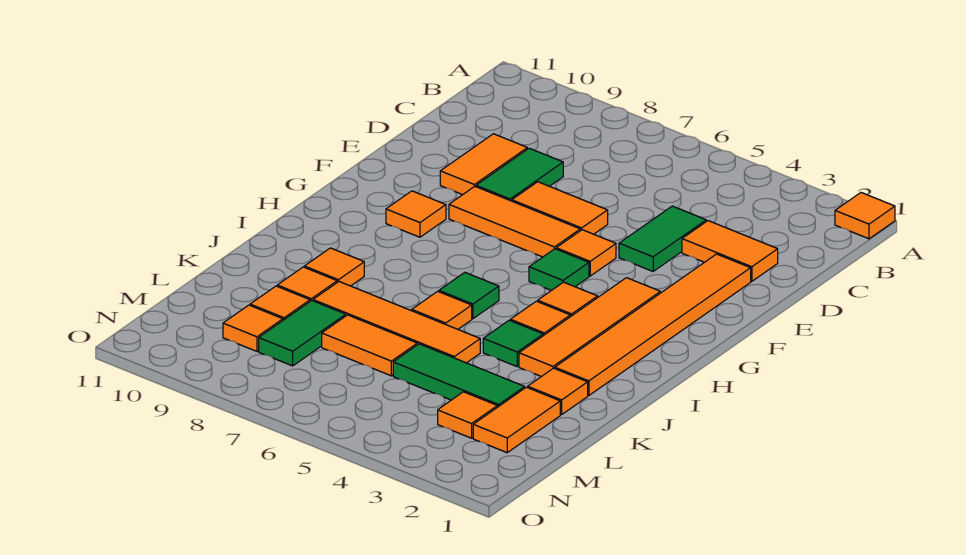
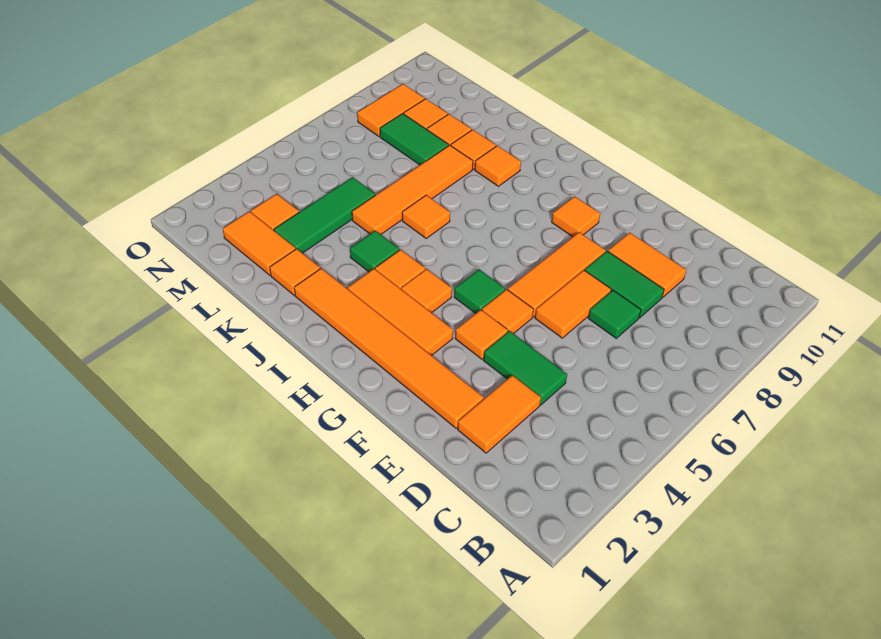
orange tile A1 level 1 -> orange tile F4 level 1
orange tile G3:J3 level 1 -> orange tile G3:I3 level 1
green tile I6 level 1 -> green tile D7 level 1
orange tile L6:L7 level 1 -> orange tile N8:N9 level 1

